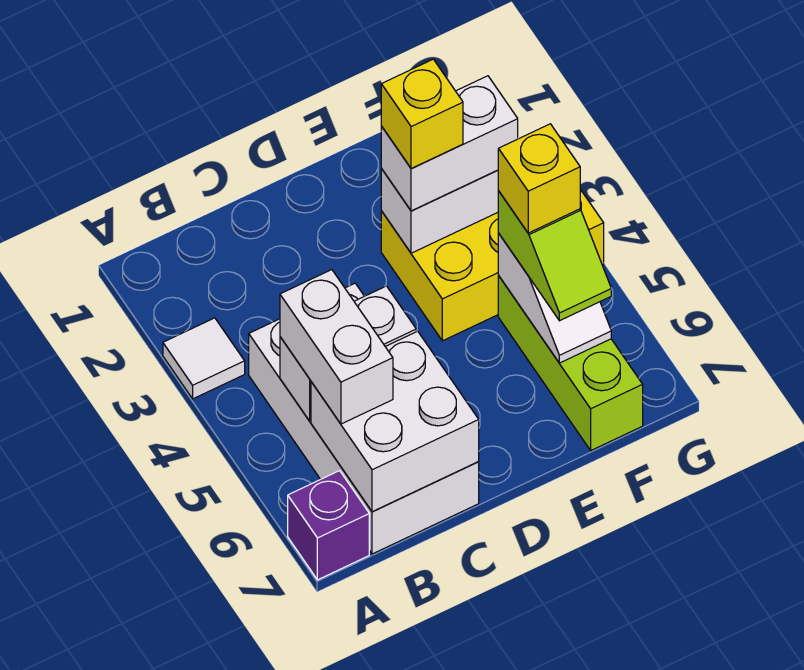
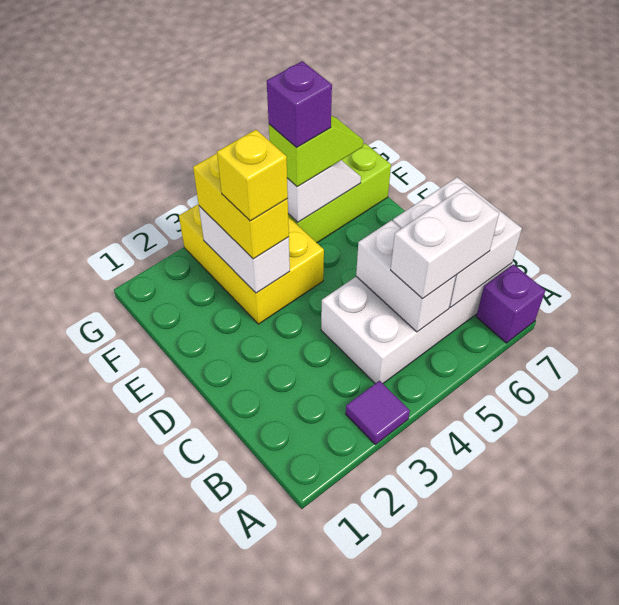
white tile A3 level 1 -> purple tile A3 level 1
white brick E3:F3 level 3 -> yellow brick E3:F3 level 3
yellow brick F5 level 4 -> purple brick F5 level 4

